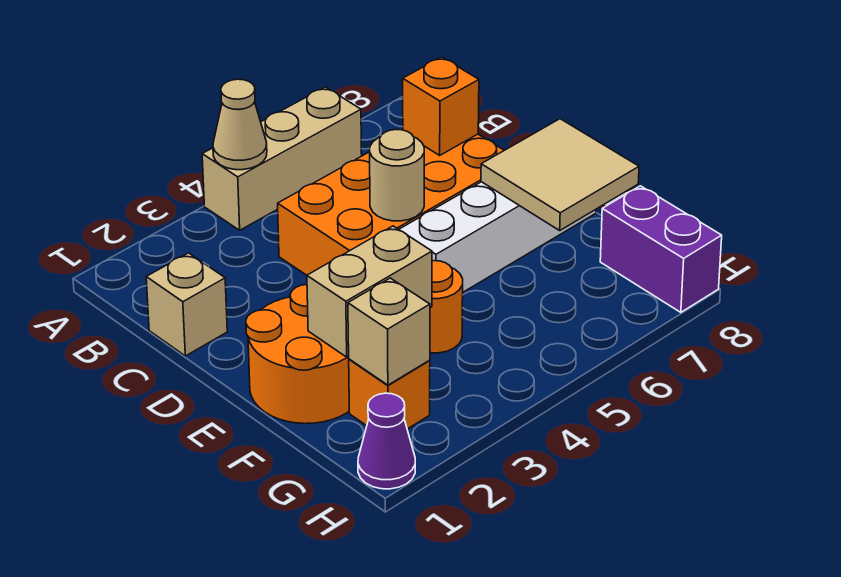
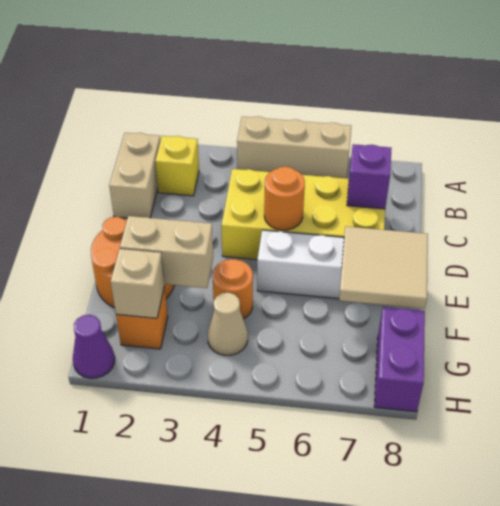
tan cone A4 level 2 -> tan cone G4 level 1
none -> yellow brick B2 level 1
tan brick C1 level 1 -> tan brick B1:C1 level 1
orange brick C4:D7 level 1 -> yellow brick C4:D7 level 1
orange brick C7 level 2 -> purple brick C7 level 2
tan round brick D5 level 2 -> orange round brick D5 level 2

